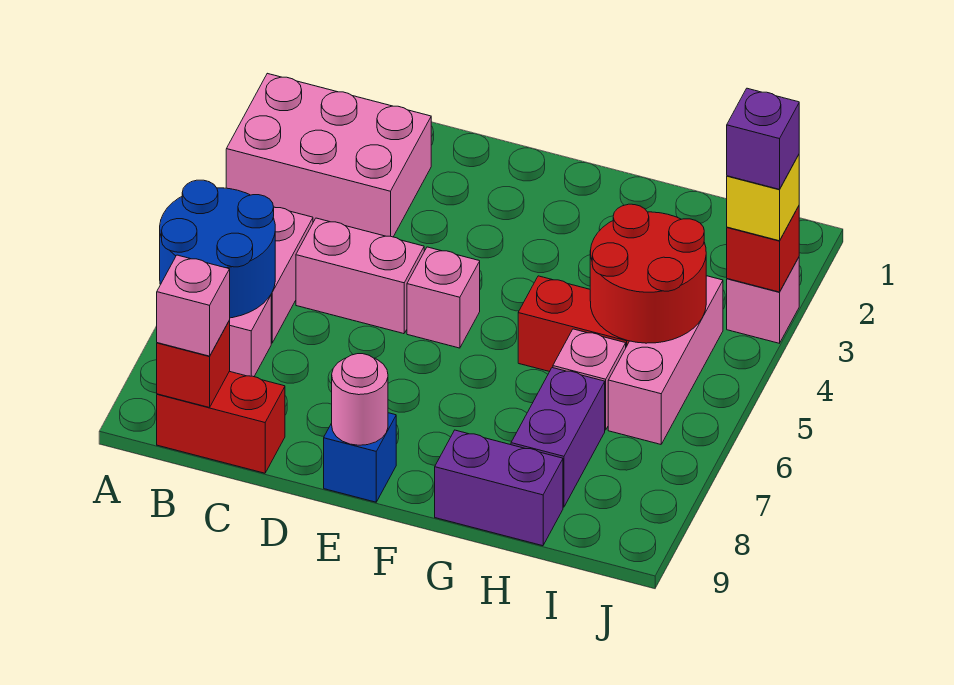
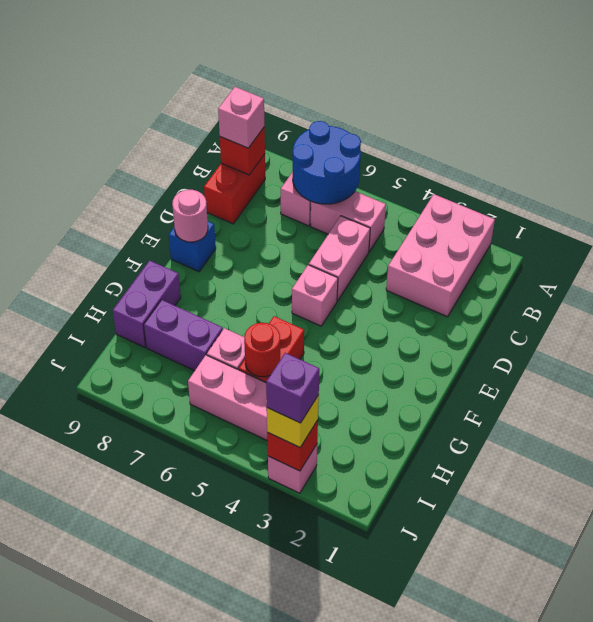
red round brick H4:I5 level 2 -> red round brick H5 level 2

